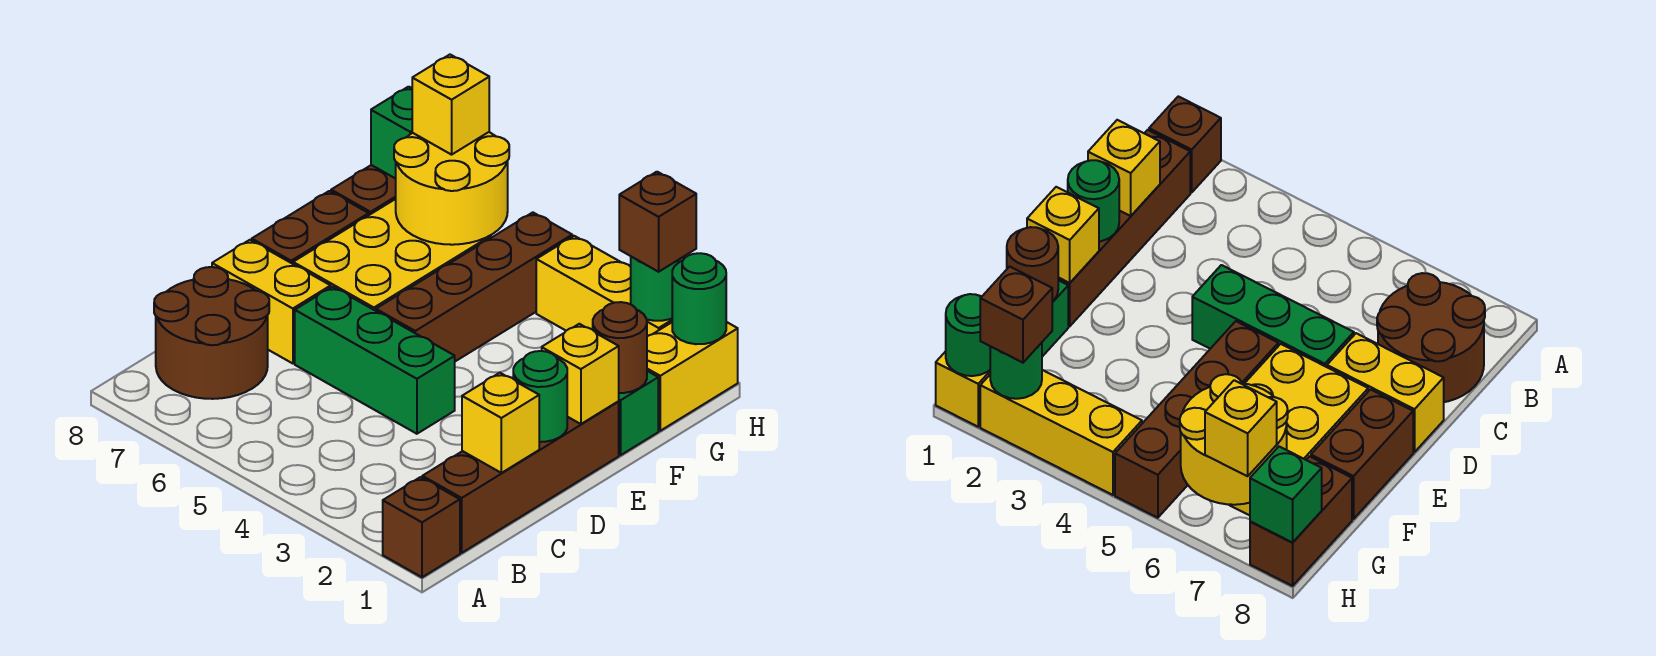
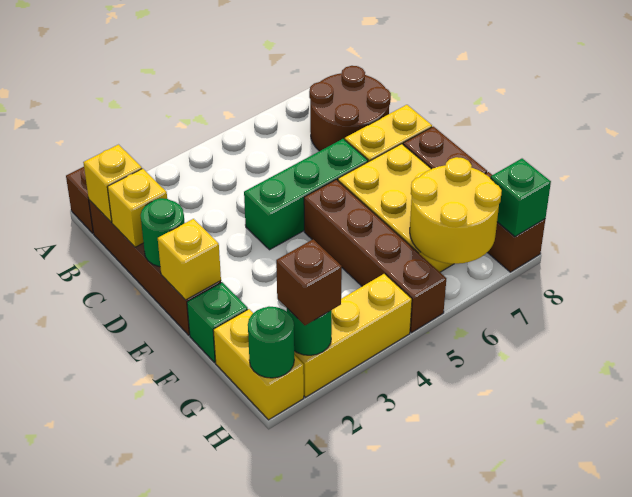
brown round brick F1 level 2 -> none
yellow brick H7 level 3 -> yellow brick B1 level 2

